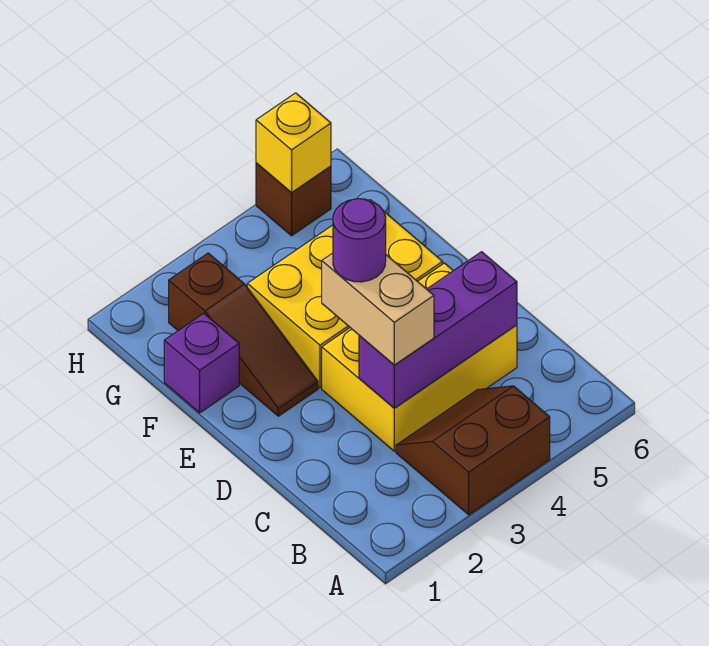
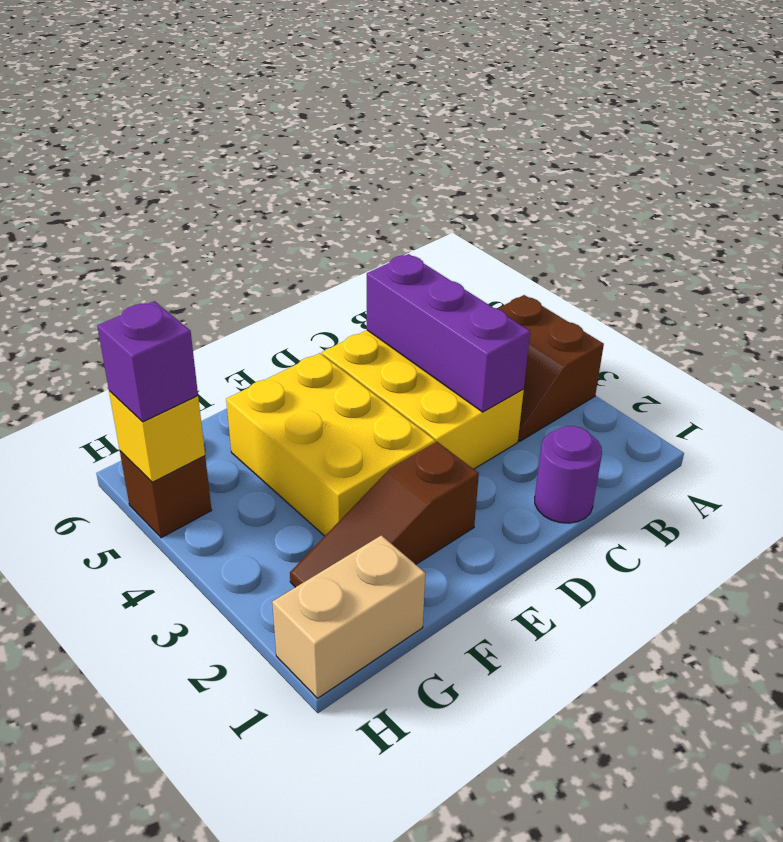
tan brick C3:D3 level 3 -> tan brick G1:H1 level 1
purple round brick D3 level 4 -> purple round brick C1 level 1
brown slope E2:G2 level 1 top G -> brown slope E2:G2 level 1 top E
purple brick F1 level 1 -> purple brick H5 level 3

